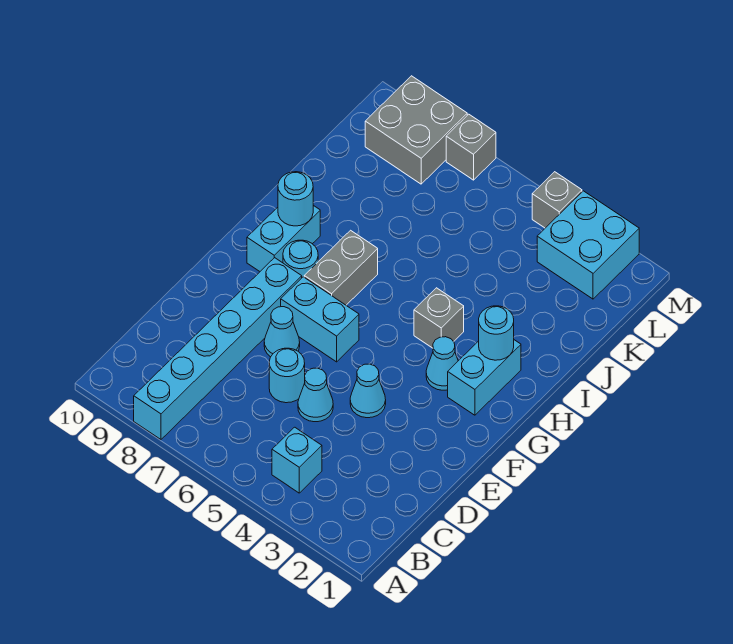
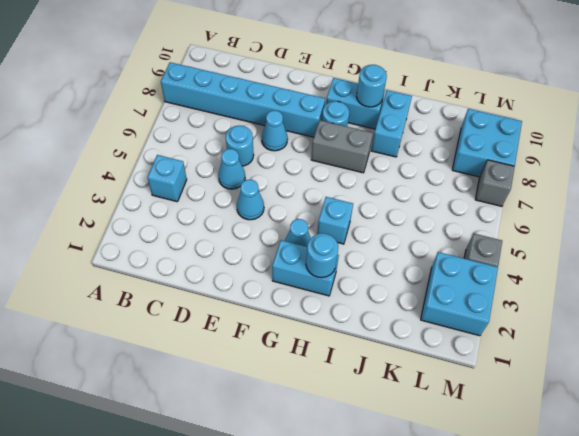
cyan brick F6:F7 level 1 -> cyan brick I8:I9 level 1
grey brick H4 level 1 -> cyan brick H4 level 1
grey brick L8:M9 level 1 -> cyan brick L8:M9 level 1

